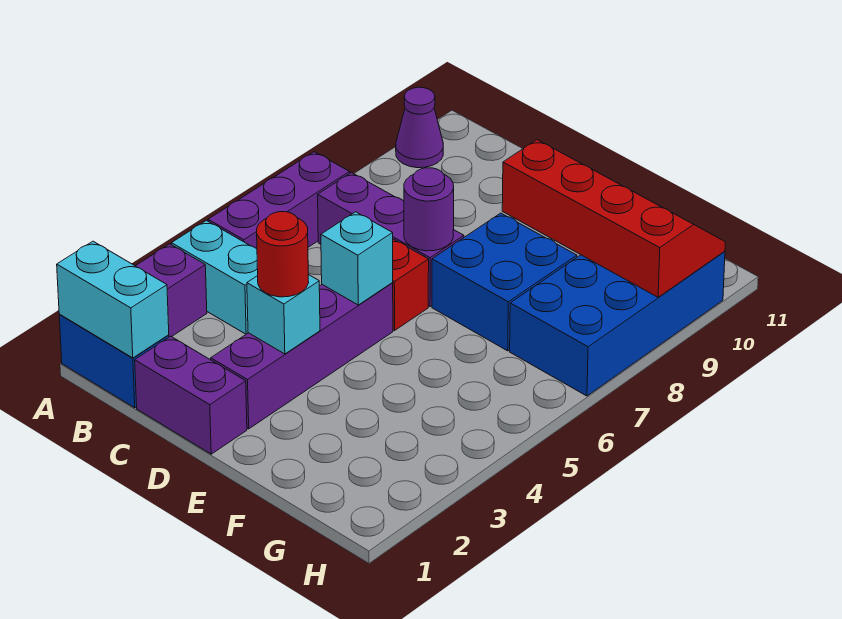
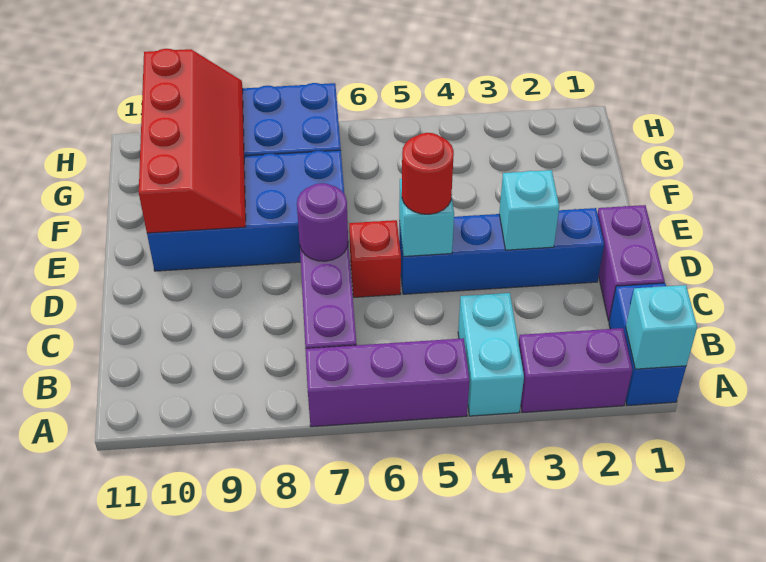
cyan brick A1:B1 level 2 -> cyan brick A1 level 2
purple cone A10 level 1 -> none
purple brick D2:D5 level 1 -> blue brick D2:D5 level 1
red round brick D3 level 3 -> red round brick D5 level 3
blue brick E7:F8 level 1 -> blue brick E7:F10 level 1
red slope E9:H10 level 2 top 9 -> red slope E9:H10 level 2 top 10

